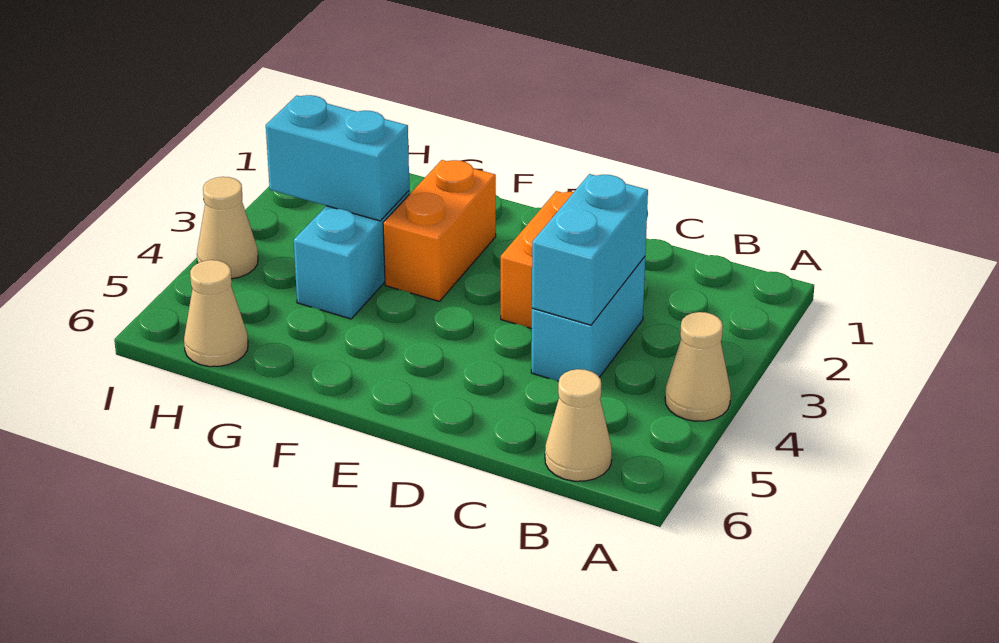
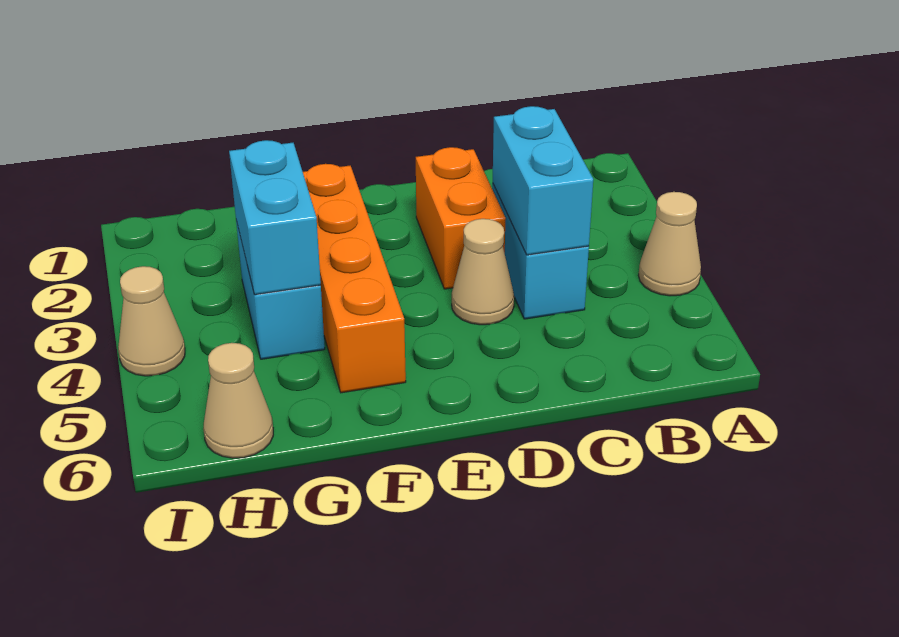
tan cone B6 level 1 -> tan cone D4 level 1
orange brick F2:F3 level 1 -> orange brick F2:F5 level 1
cyan brick G3:H3 level 2 -> cyan brick G3:G4 level 2

